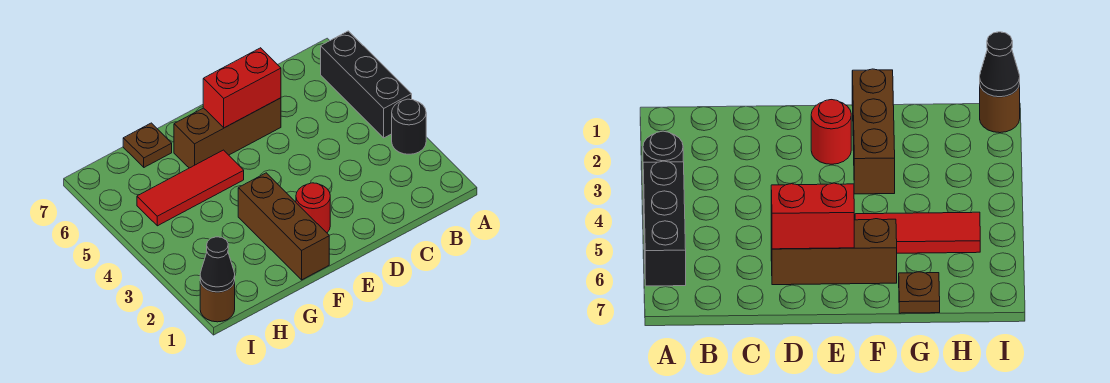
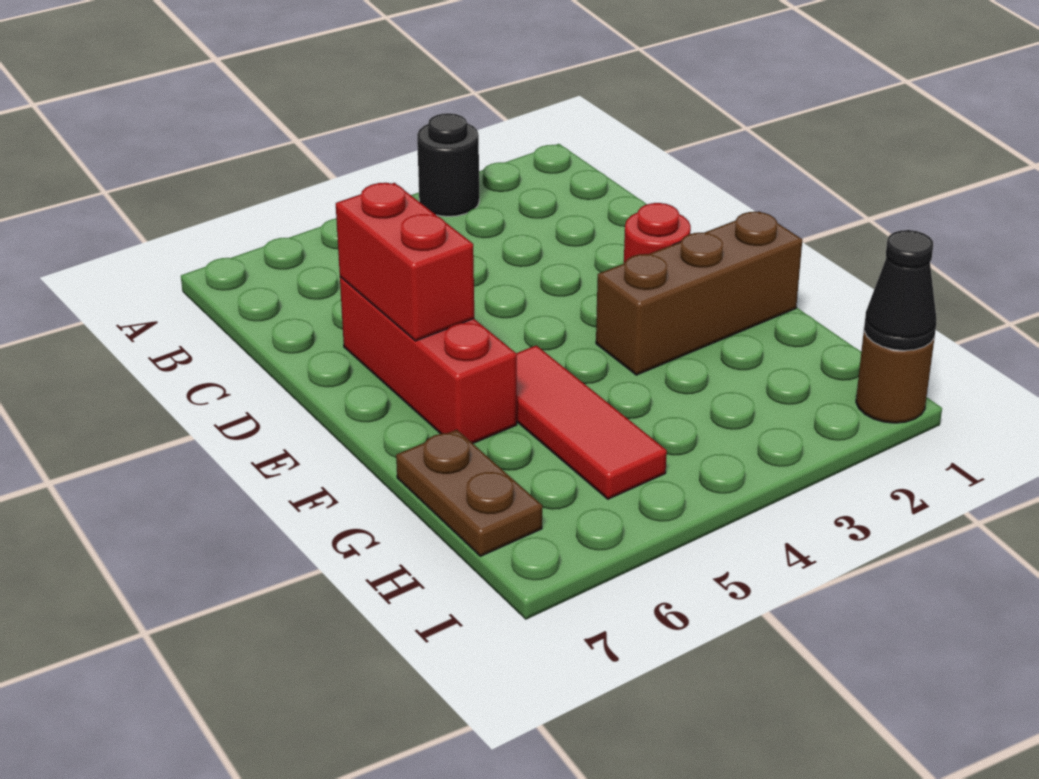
black brick A4:A6 level 1 -> none
brown brick D6:F6 level 1 -> red brick D6:F6 level 1
brown plate G7 level 1 -> brown plate G7:H7 level 1

